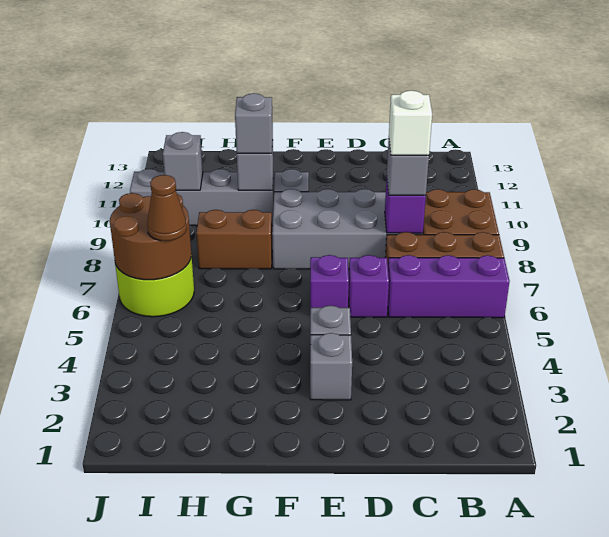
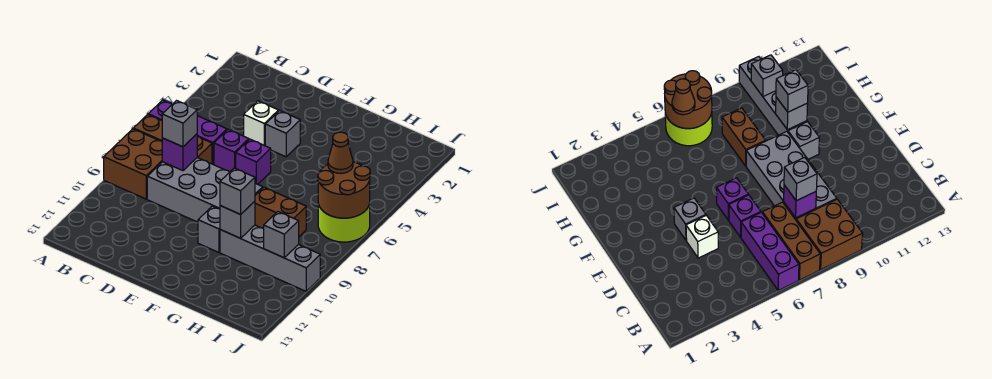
white brick C8 level 4 -> white brick D4 level 1
grey brick E3 level 1 -> none

